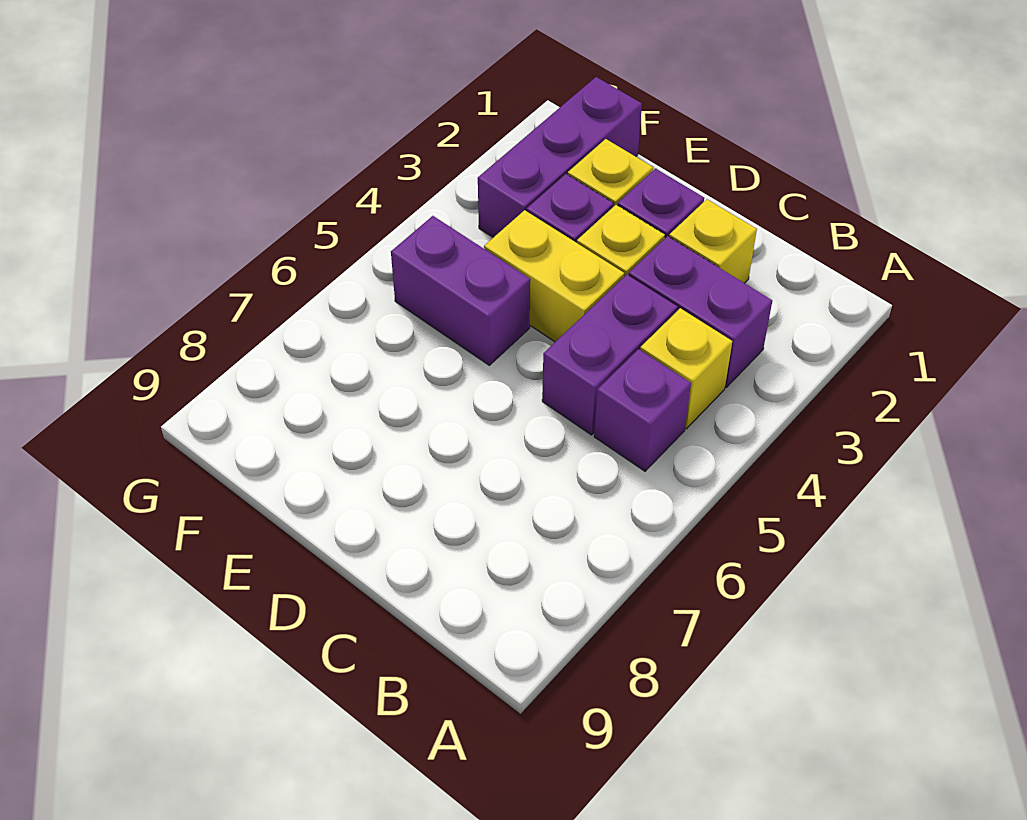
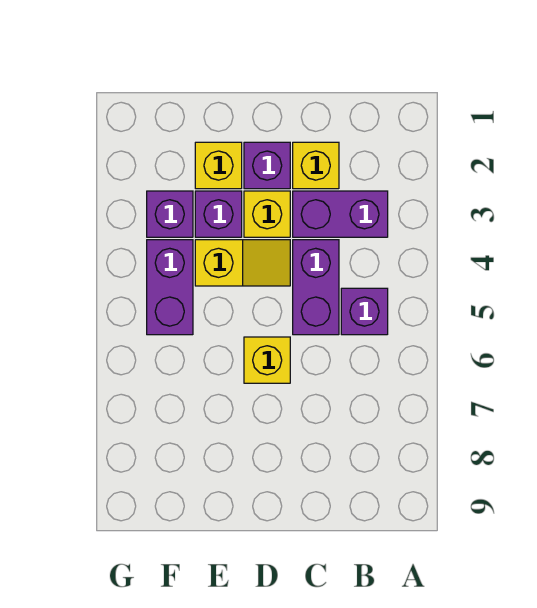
yellow brick B4 level 1 -> yellow brick D6 level 1
yellow brick D4:E4 level 1 -> yellow slope D4:E4 level 1 top E
purple brick E5:F5 level 1 -> purple brick F4:F5 level 1
purple brick F1:F3 level 1 -> purple brick F3 level 1

